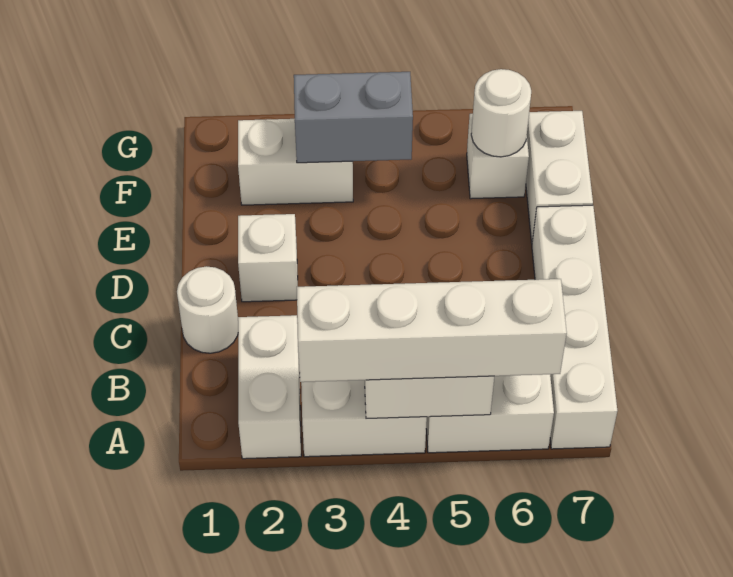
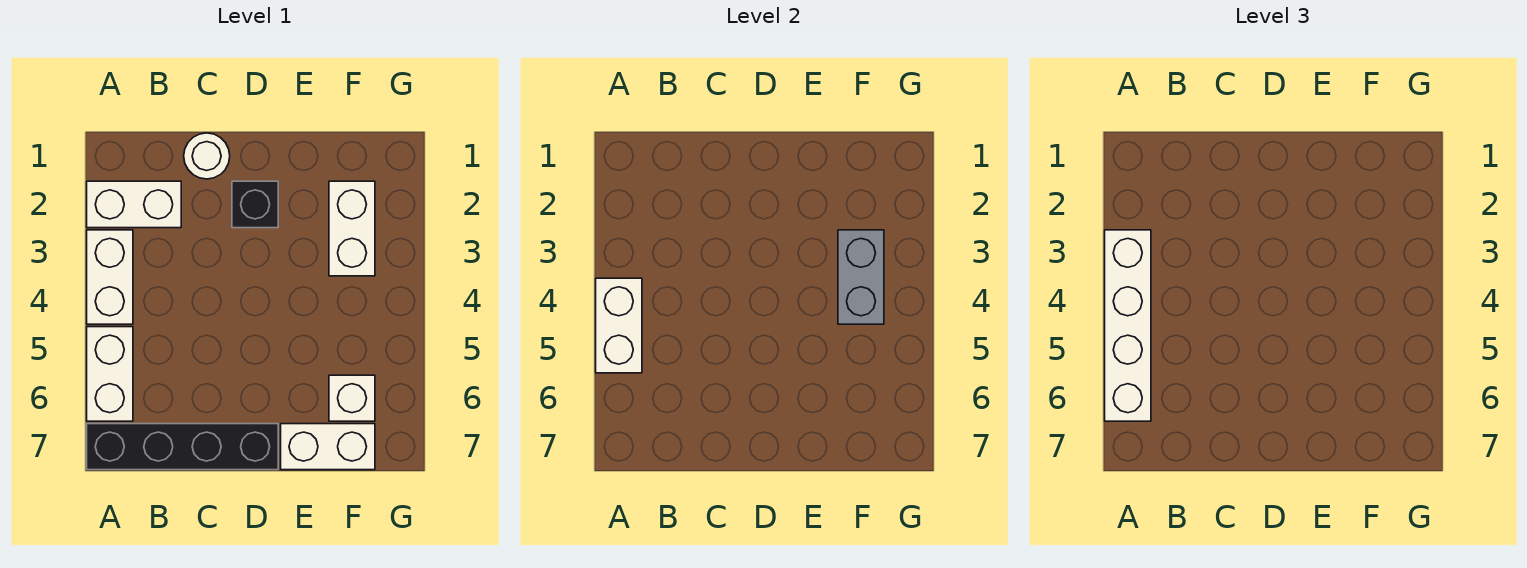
white brick A7:D7 level 1 -> black brick A7:D7 level 1
white brick D2 level 1 -> black brick D2 level 1
white round brick F6 level 2 -> none

